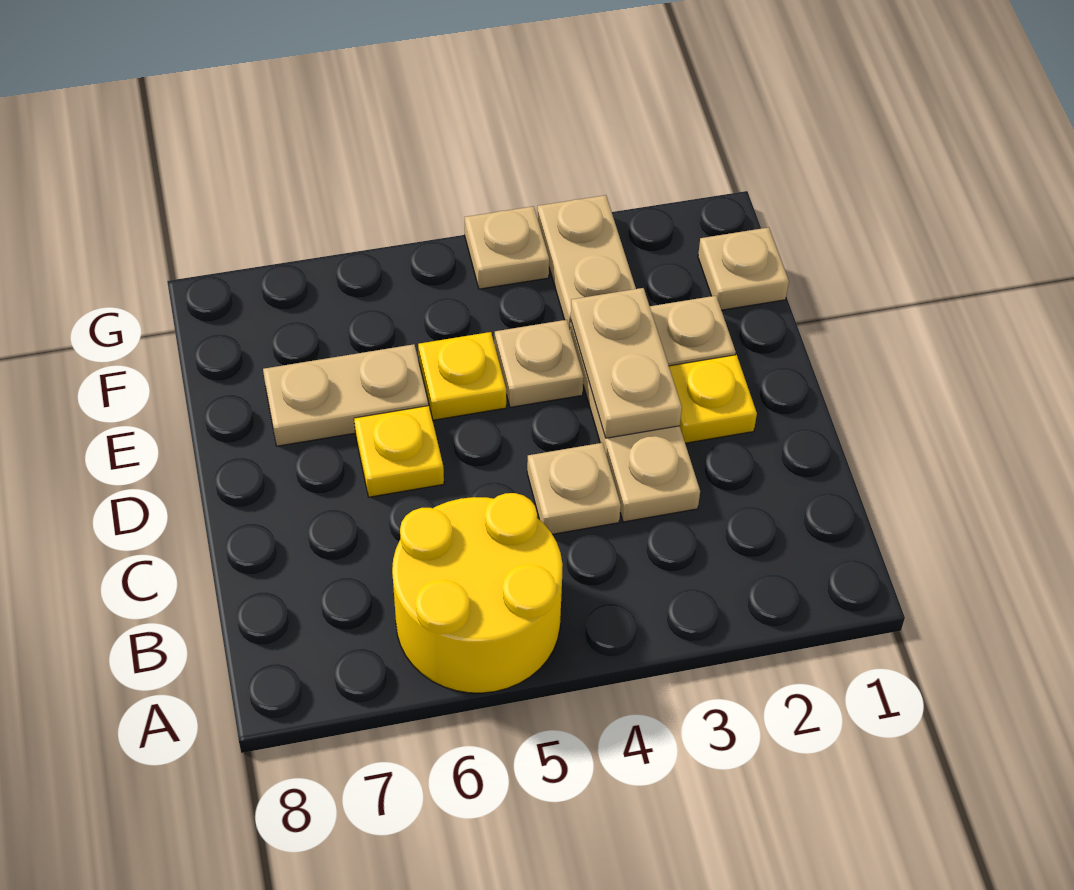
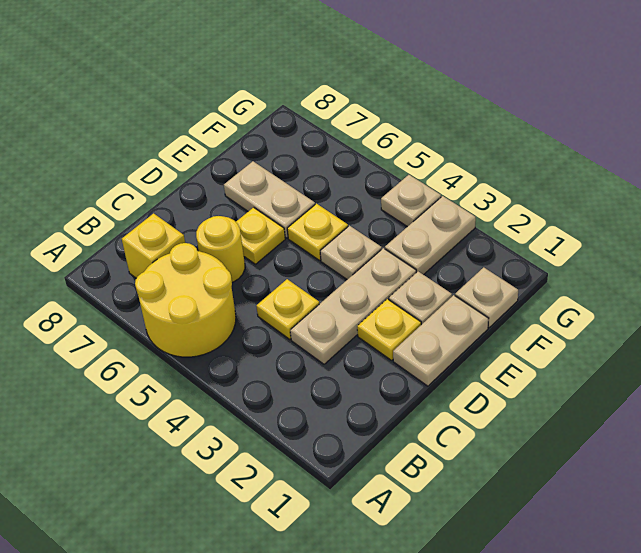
none -> yellow brick B7 level 1
tan plate C4 level 1 -> yellow plate C4 level 1
none -> yellow round brick C6 level 1
tan plate D3:E3 level 2 -> tan plate D1:E1 level 1

